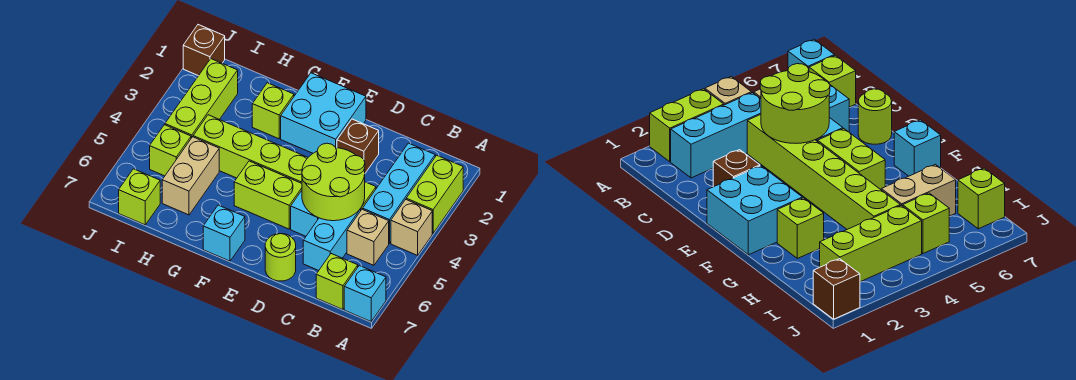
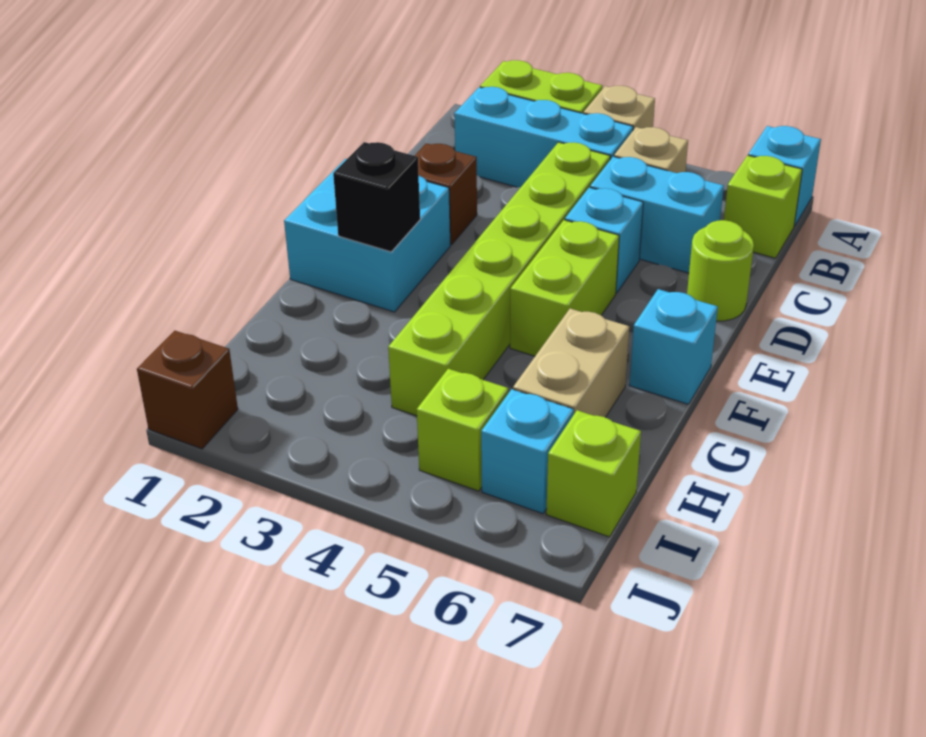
lime round brick C4:D5 level 2 -> none
none -> black brick F2 level 2
lime brick G2 level 1 -> none
tan brick H5:H6 level 1 -> tan brick G6:H6 level 1
lime brick I2:I4 level 1 -> none
none -> cyan brick I6 level 1

